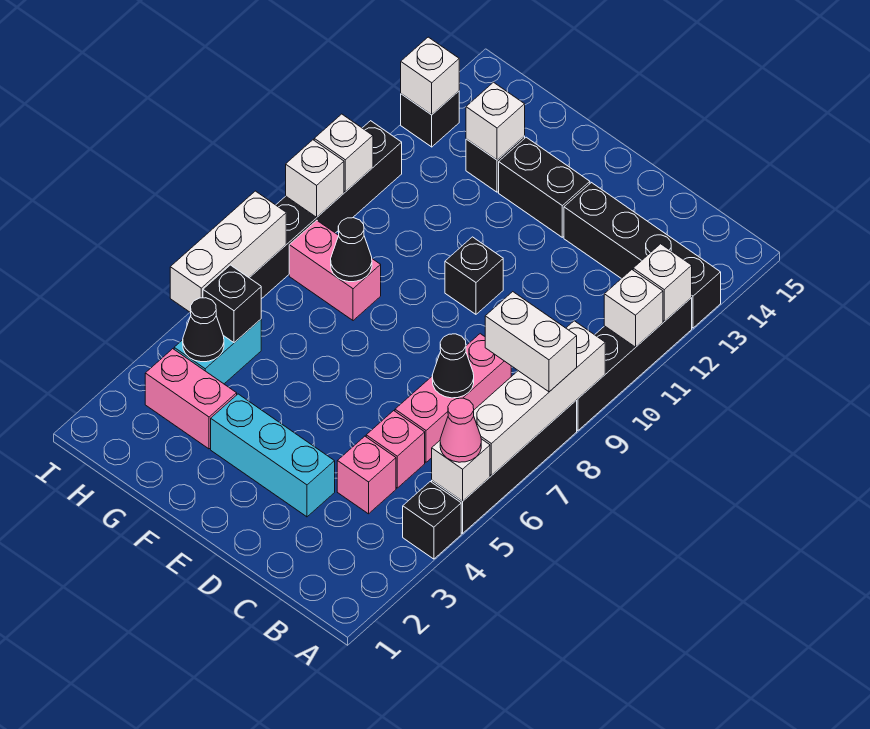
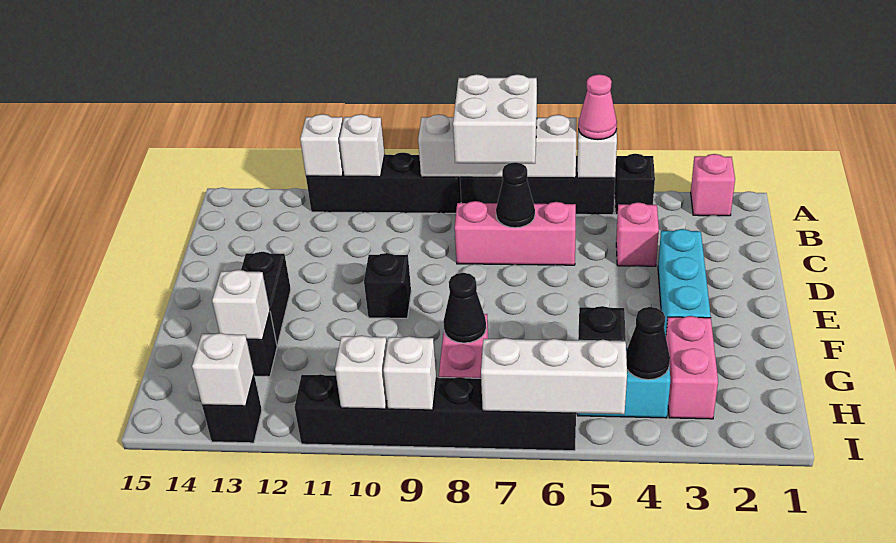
white brick A8:B8 level 3 -> white brick A7:B8 level 3
black brick A13:D13 level 1 -> none
pink brick C5 level 1 -> pink brick A2 level 1

